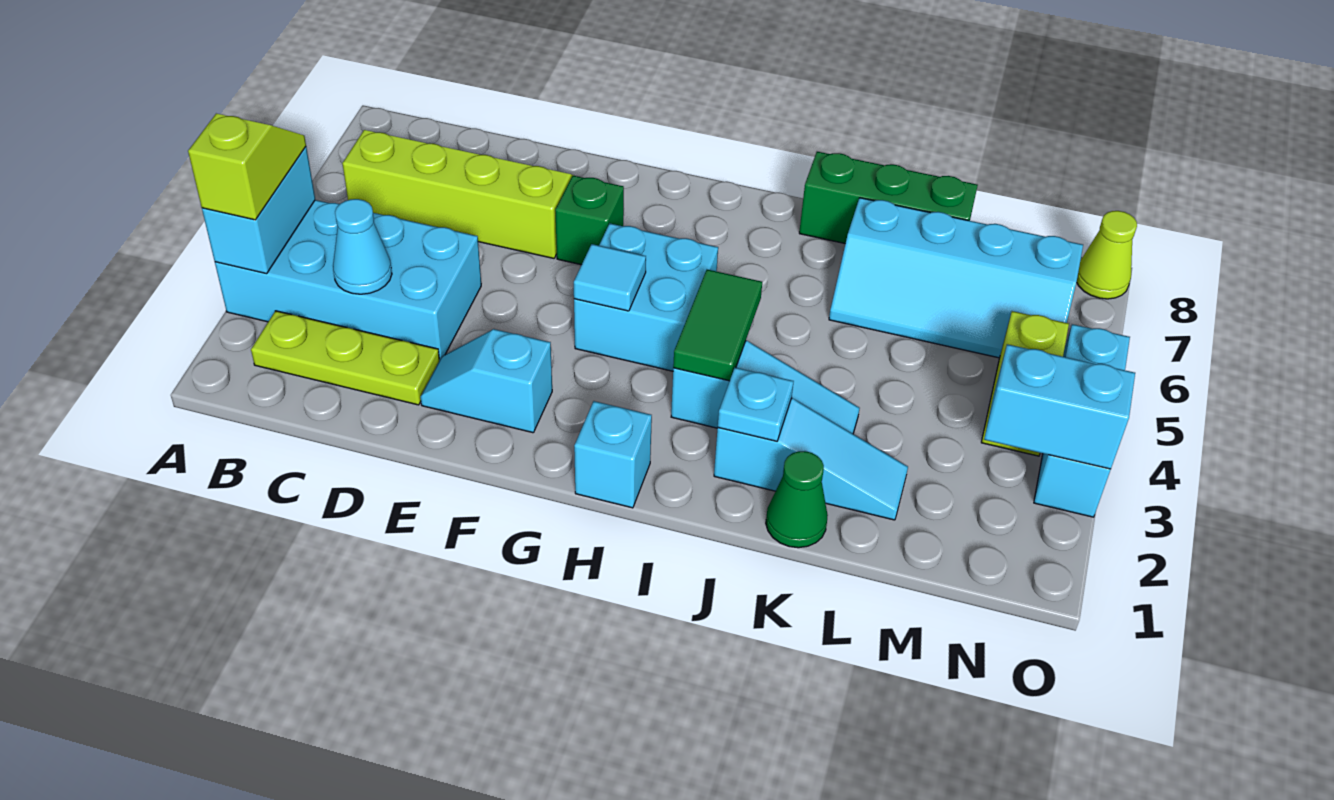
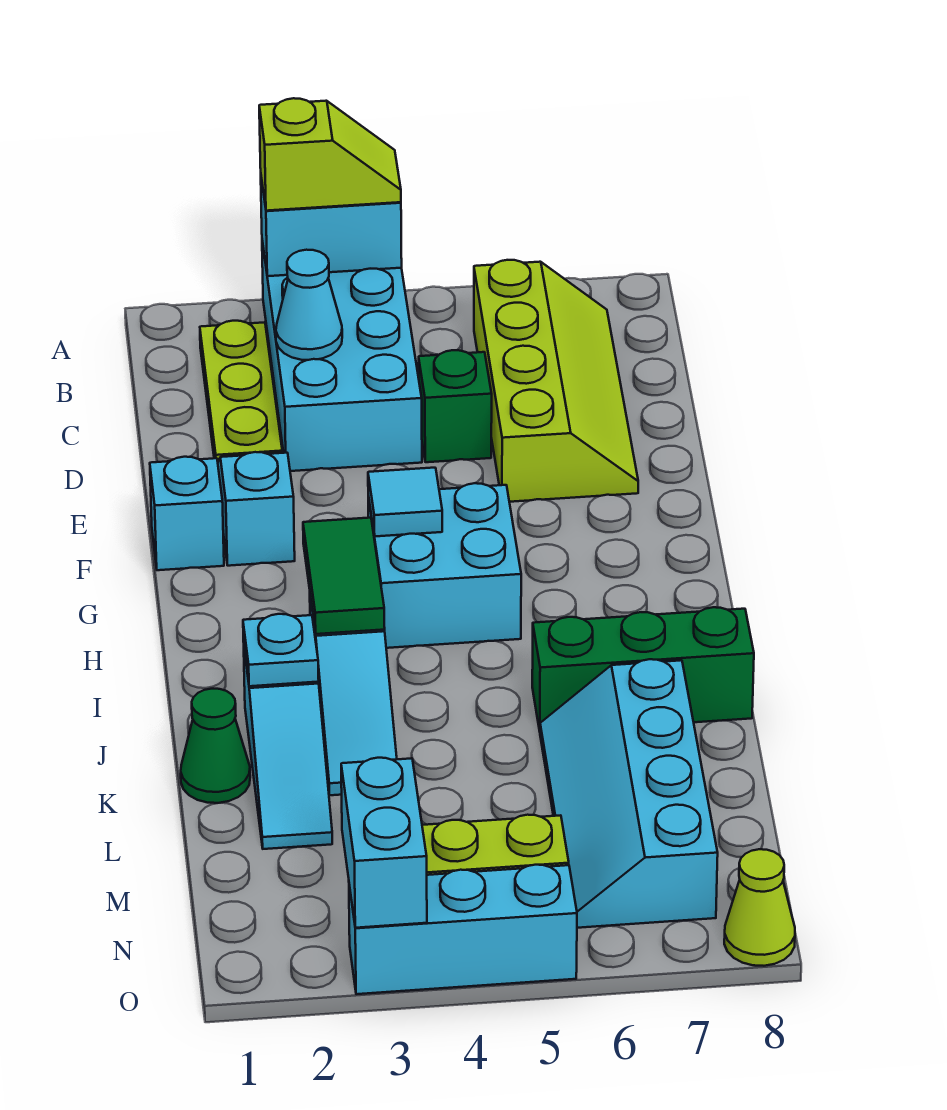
green brick F6 level 1 -> green brick D5 level 1
cyan brick H1 level 1 -> cyan brick F1 level 1
green tile I3:I4 level 2 -> green tile H3:I3 level 2
green brick J8:L8 level 1 -> green brick J6:J8 level 1

